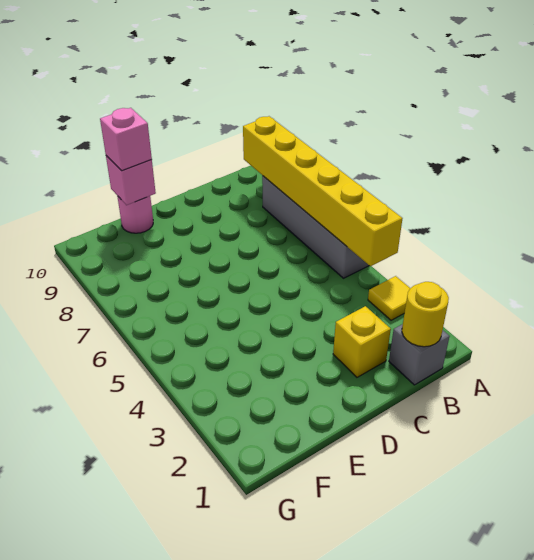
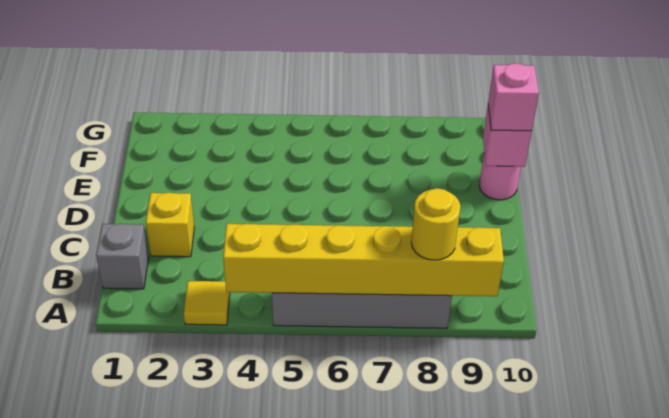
yellow round brick B1 level 2 -> yellow round brick A8 level 3

